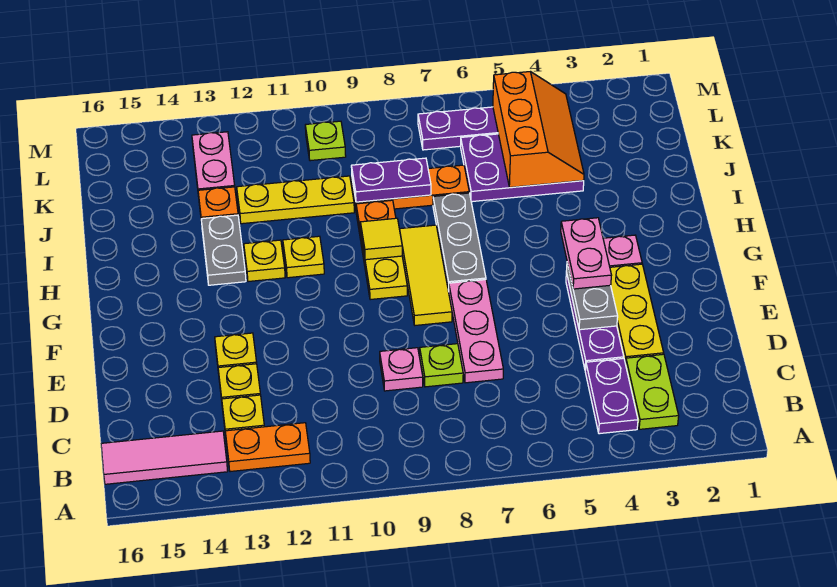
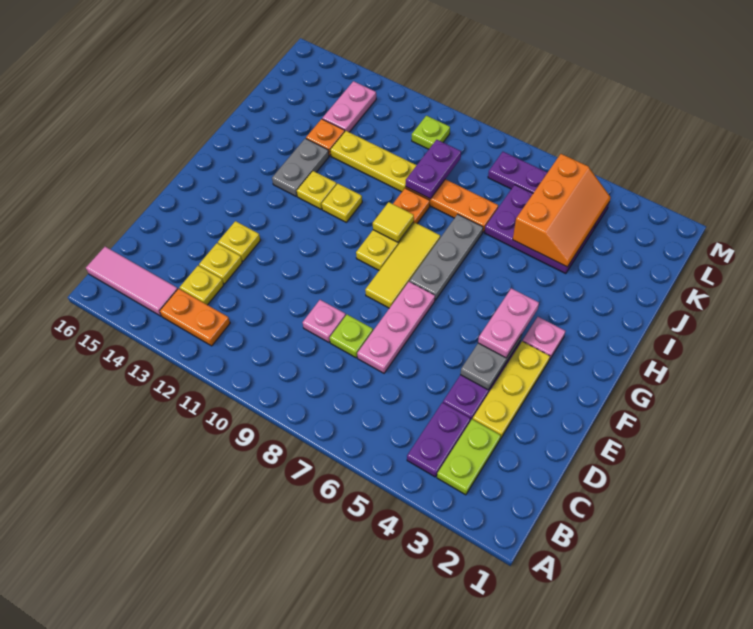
purple plate J8:J9 level 2 -> purple plate J9:K9 level 2

